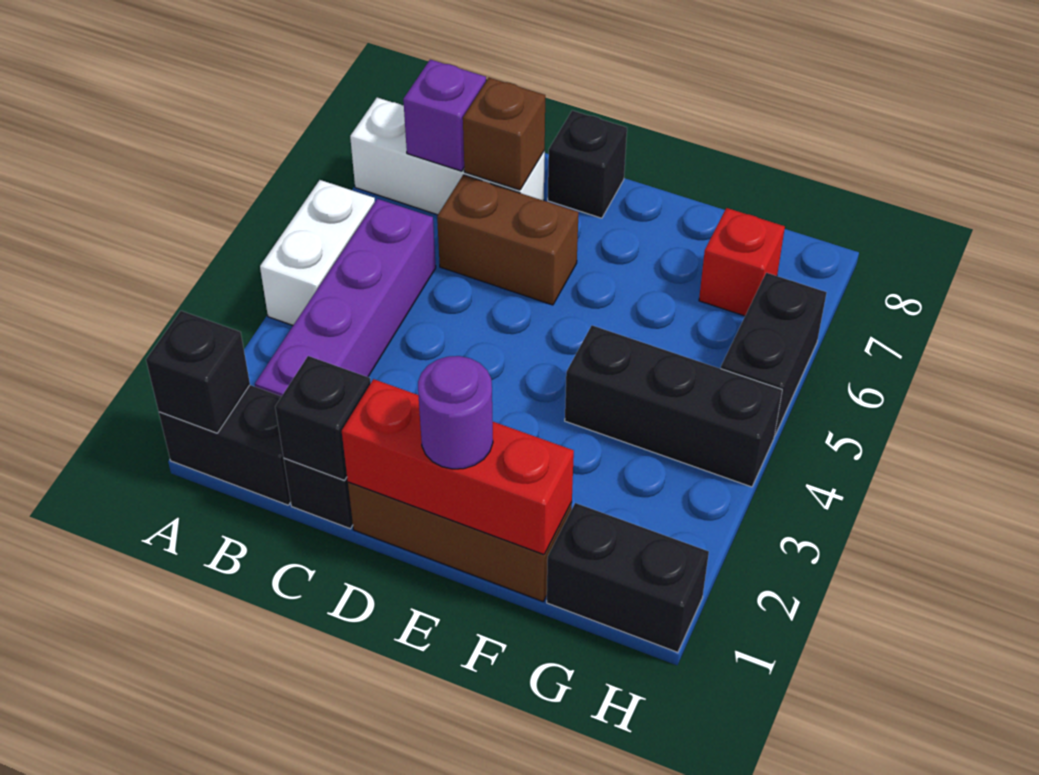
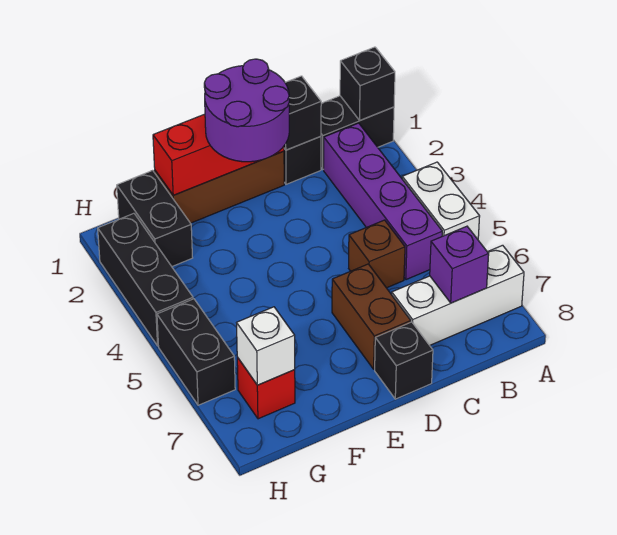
brown brick C6:D6 level 1 -> brown brick D6:D7 level 1
brown brick C7 level 2 -> brown brick C5 level 1
purple round brick E1 level 3 -> purple round brick D1:E2 level 3
black brick F4:H4 level 1 -> black brick H2:H4 level 1
black brick G1:H1 level 1 -> black brick G1:G2 level 1
none -> white brick G7 level 2

